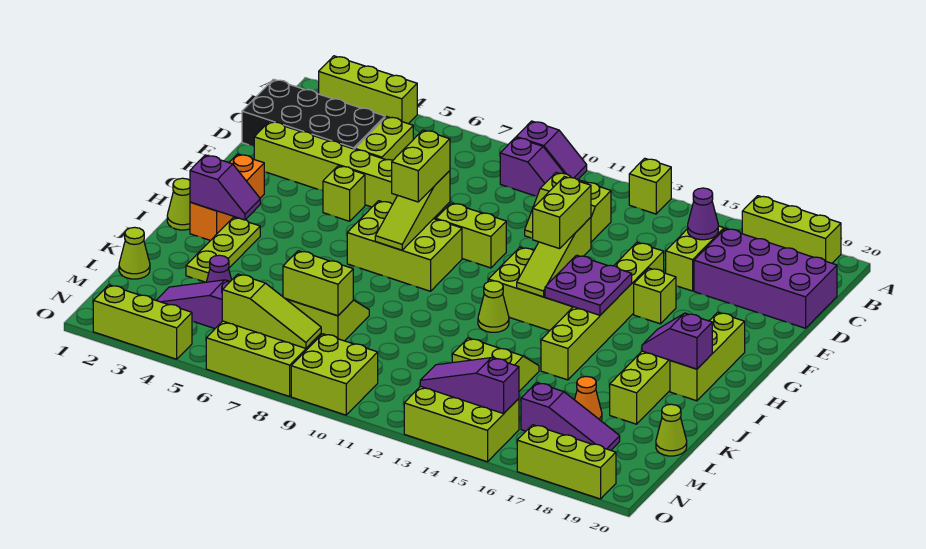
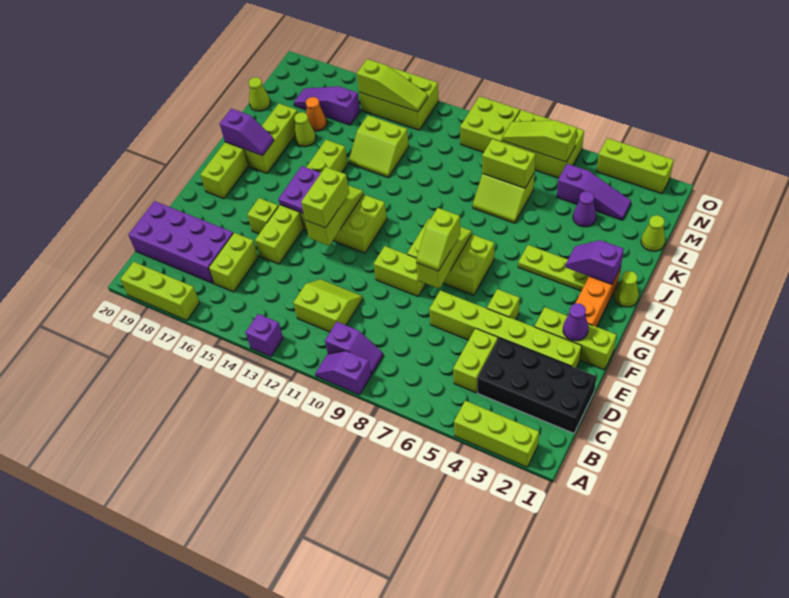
lime brick A13 level 1 -> purple brick A13 level 1
purple slope B9:B10 level 1 top 9 -> purple slope B9:B10 level 1 top 10
purple cone C16 level 2 -> purple cone F2 level 2
lime brick F8:G8 level 3 -> lime slope F8:G8 level 3 top G
lime plate I3:K3 level 1 -> lime plate I3:I5 level 1
lime cone I12 level 1 -> lime cone K17 level 1
purple slope N13:N15 level 2 top 15 -> lime slope N13:N15 level 2 top 15
lime brick O17:O19 level 1 -> lime brick F1:F3 level 1

